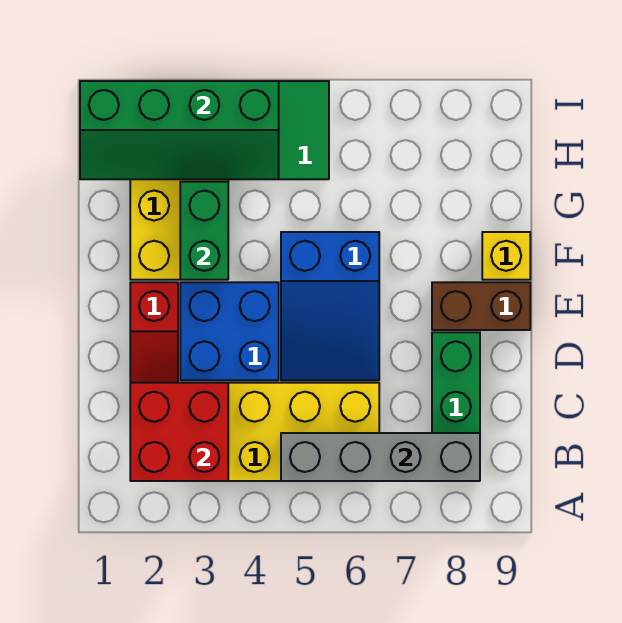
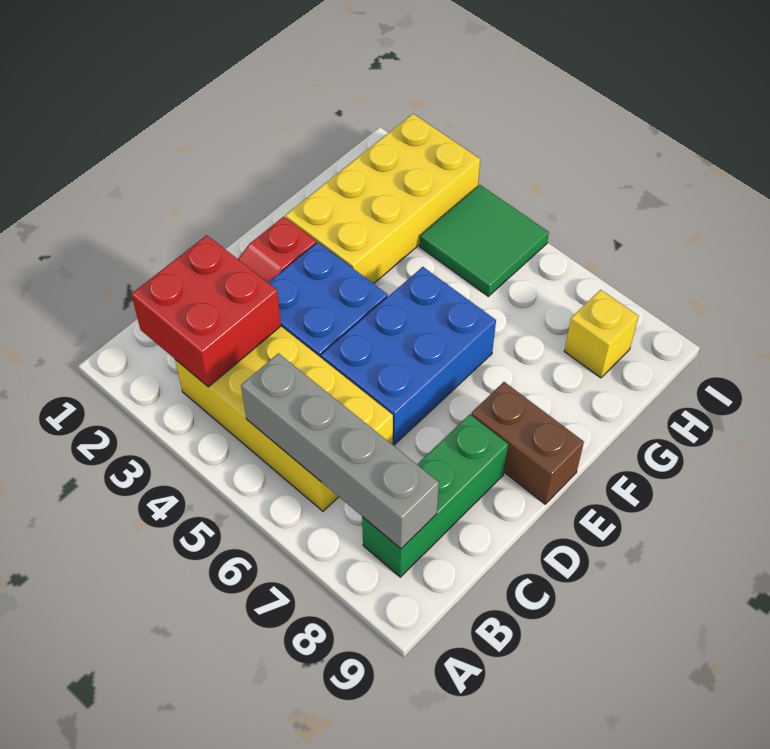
blue slope D5:F6 level 1 top F -> blue brick D5:F6 level 1
green brick F3:G3 level 2 -> none
yellow brick F9 level 1 -> yellow brick H8 level 1
green slope H1:I4 level 2 top I -> none

